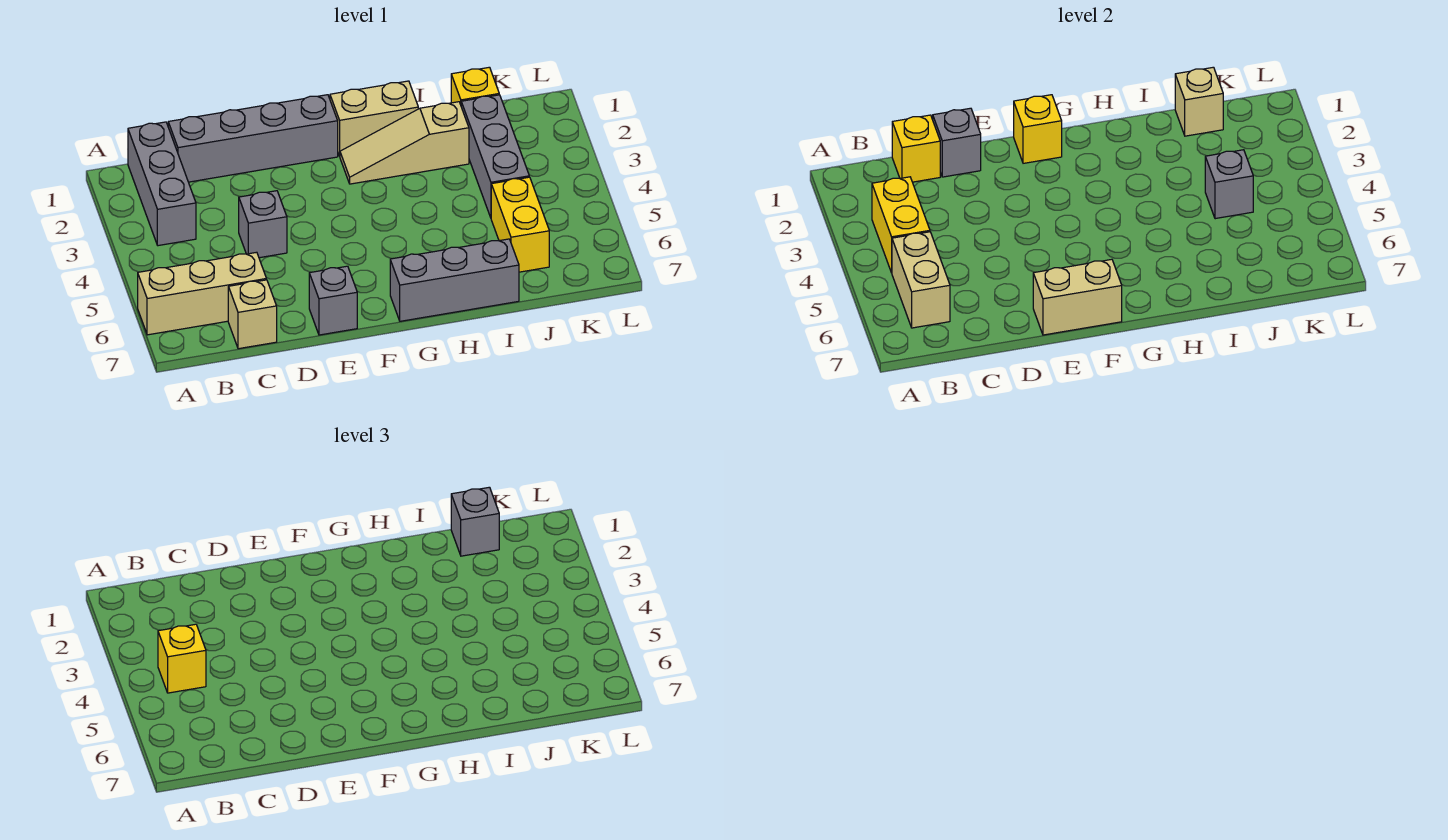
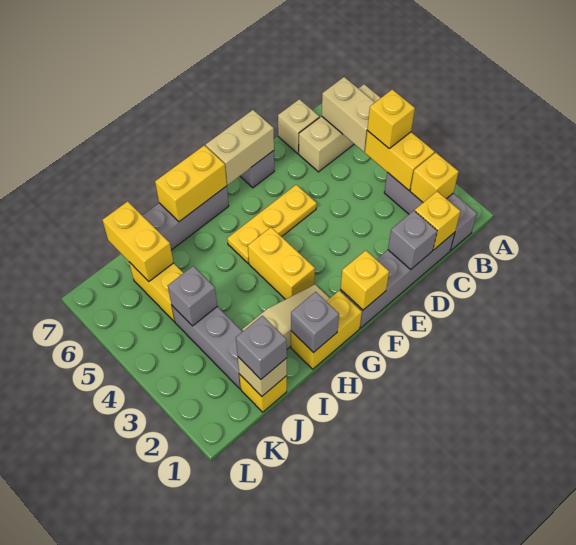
none -> yellow brick B2 level 2
grey brick D4 level 1 -> grey brick H1 level 2
none -> yellow plate E5:G5 level 1
tan brick G1:H1 level 1 -> yellow brick G1:H1 level 1
none -> yellow brick G3:G4 level 1
none -> yellow brick G7:H7 level 2
none -> yellow brick J6:J7 level 2

